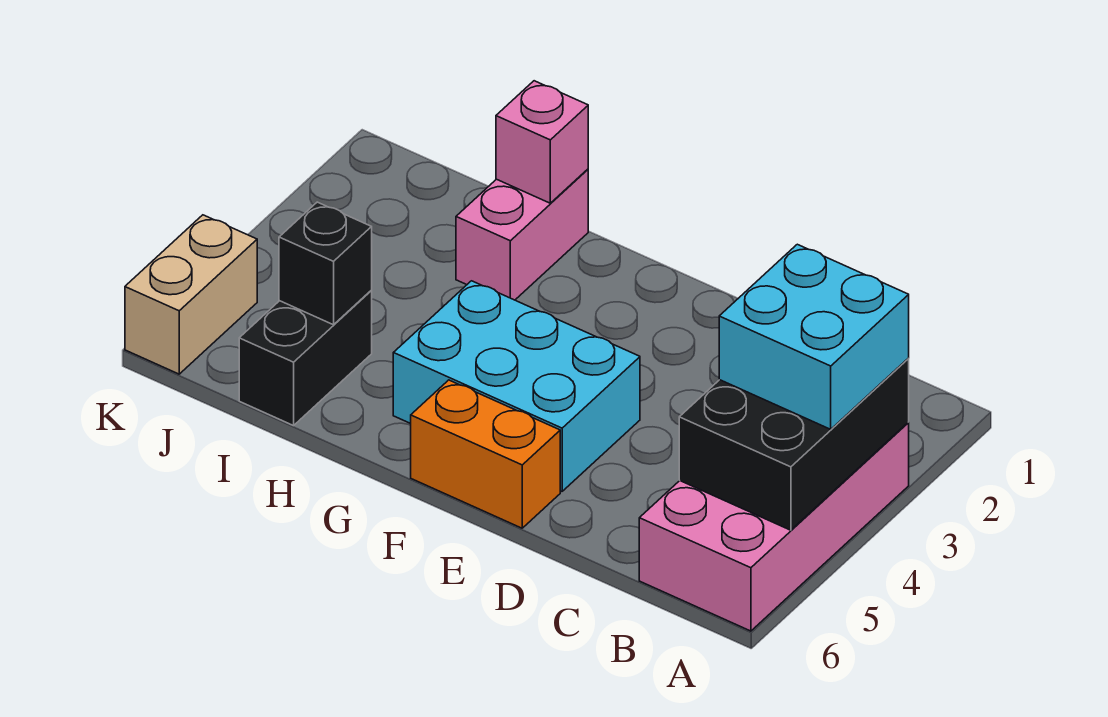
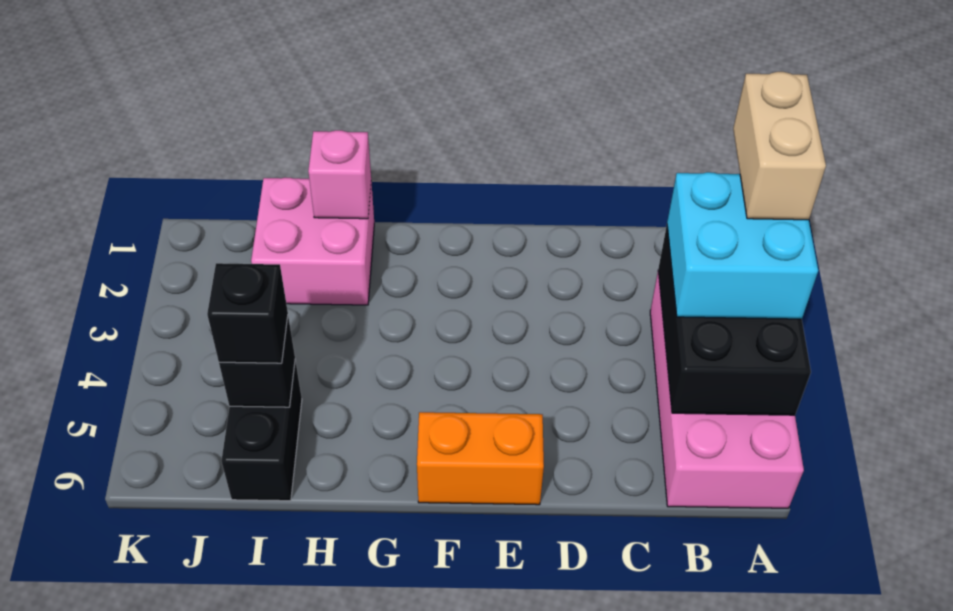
cyan brick E4:G5 level 1 -> none
pink brick H1:H2 level 1 -> pink brick H1:I2 level 1
none -> black brick I5 level 3
tan brick K5:K6 level 1 -> tan brick A2:A3 level 4

